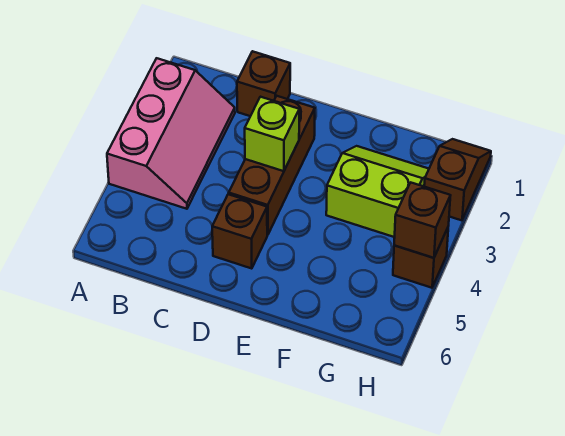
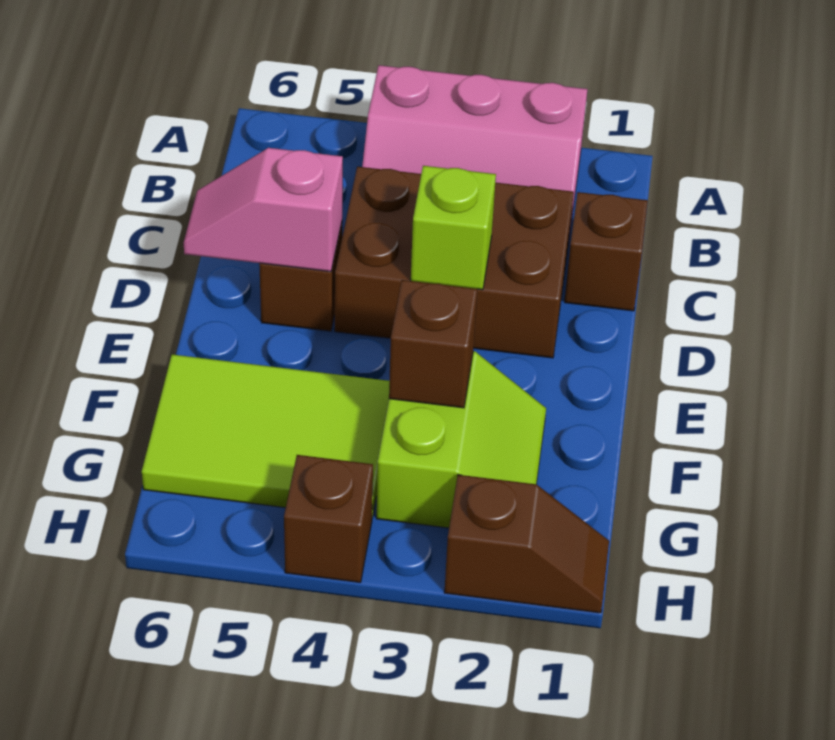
brown brick D2:D4 level 1 -> brown brick C2:D4 level 1
none -> pink slope D5:D6 level 2 top 5
none -> lime tile F4:G6 level 1
brown brick H4 level 2 -> brown brick F3 level 2

